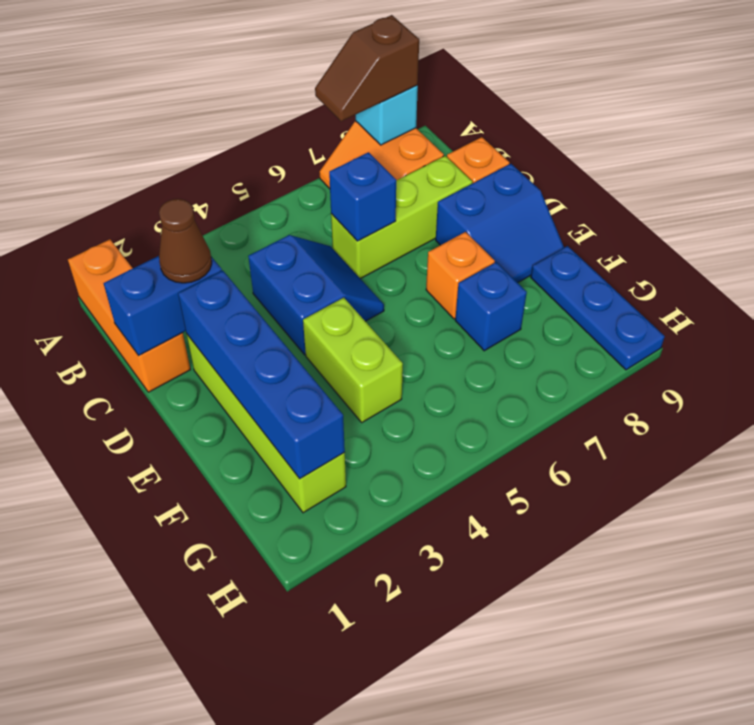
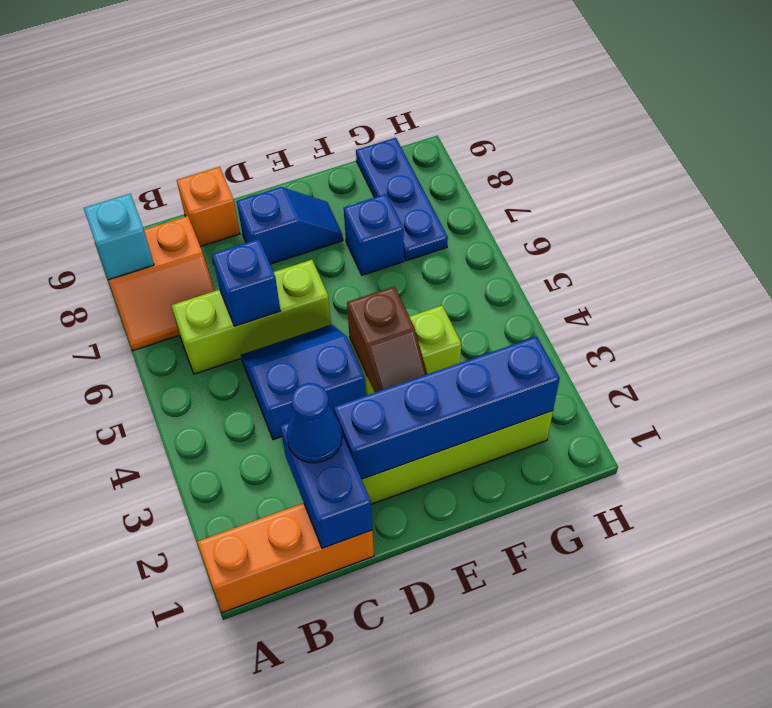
brown slope A7:A8 level 3 top 8 -> brown slope E3:E4 level 2 top 4
brown cone C2 level 3 -> blue cone C2 level 3
lime brick C6:C8 level 1 -> lime brick B6:D6 level 1
blue slope D8:E9 level 1 top D -> blue slope D8:E8 level 1 top D
orange brick E7 level 1 -> none
blue plate F9:H9 level 1 -> blue plate G7:G9 level 1

